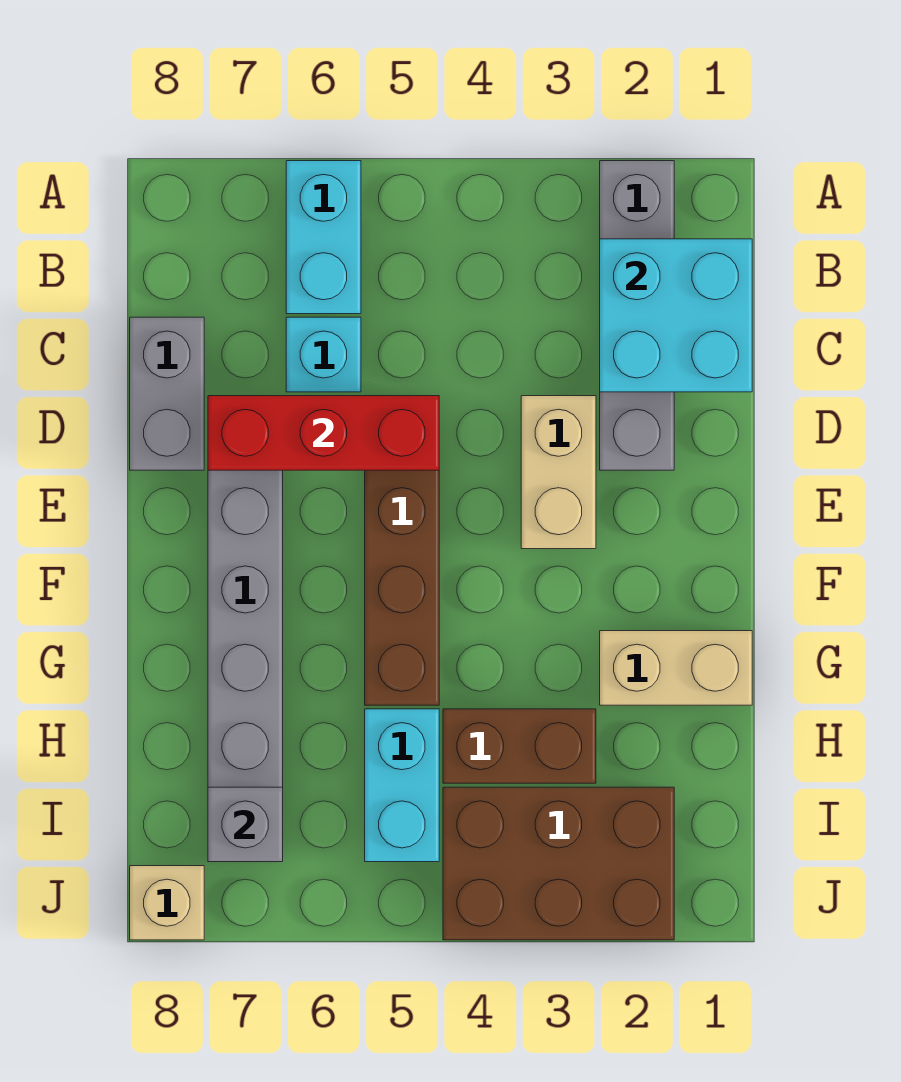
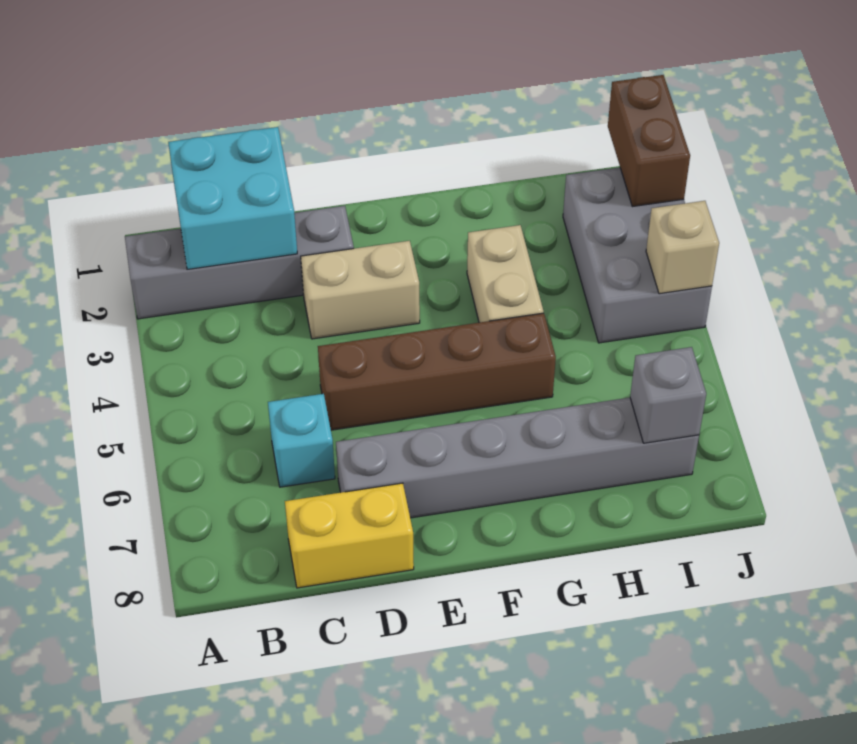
cyan brick A6:B6 level 1 -> none
grey brick C8:D8 level 1 -> yellow brick C8:D8 level 1
red brick D5:D7 level 2 -> none
tan brick G1:G2 level 1 -> tan brick G3:G4 level 1
brown brick H3:H4 level 1 -> brown brick J1:J2 level 2
cyan brick H5:I5 level 1 -> none
brown brick I2:J4 level 1 -> grey brick I2:J4 level 1
tan brick J8 level 1 -> tan brick J4 level 2

